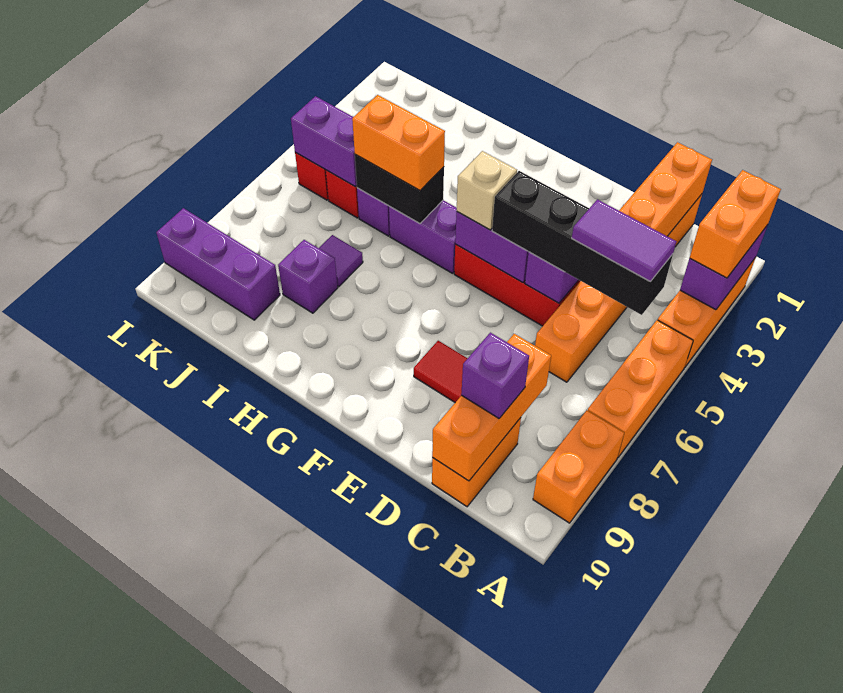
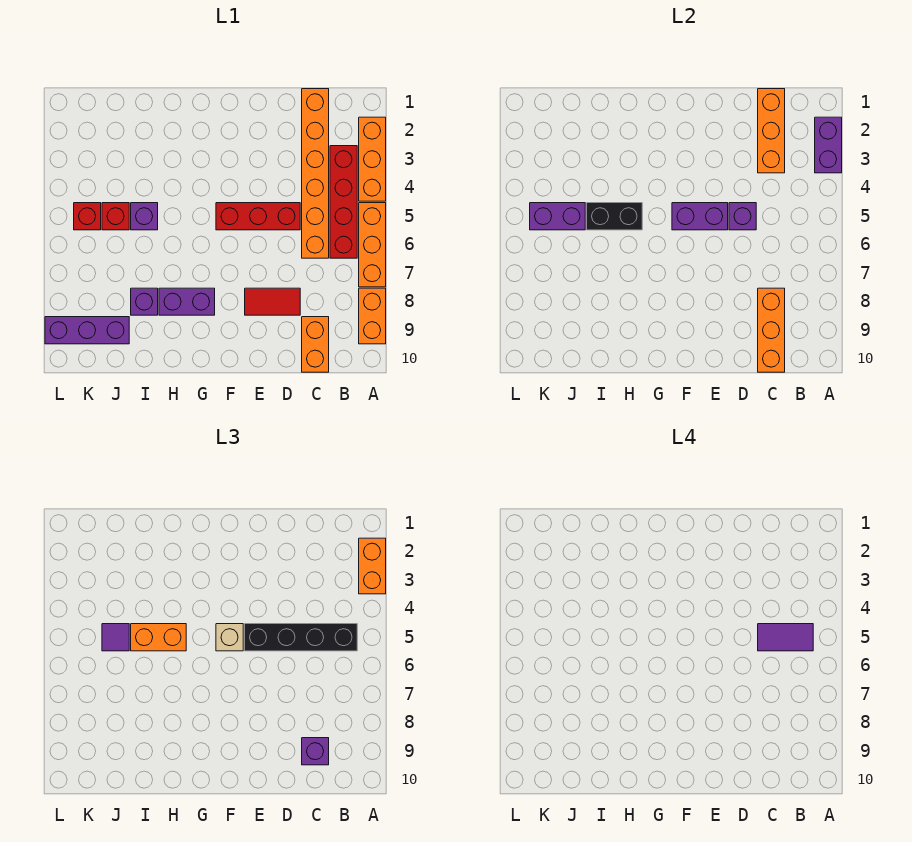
none -> red brick B3:B6 level 1
purple brick G5:H5 level 1 -> purple brick G8:H8 level 1
purple tile I7 level 1 -> purple tile J5 level 3

